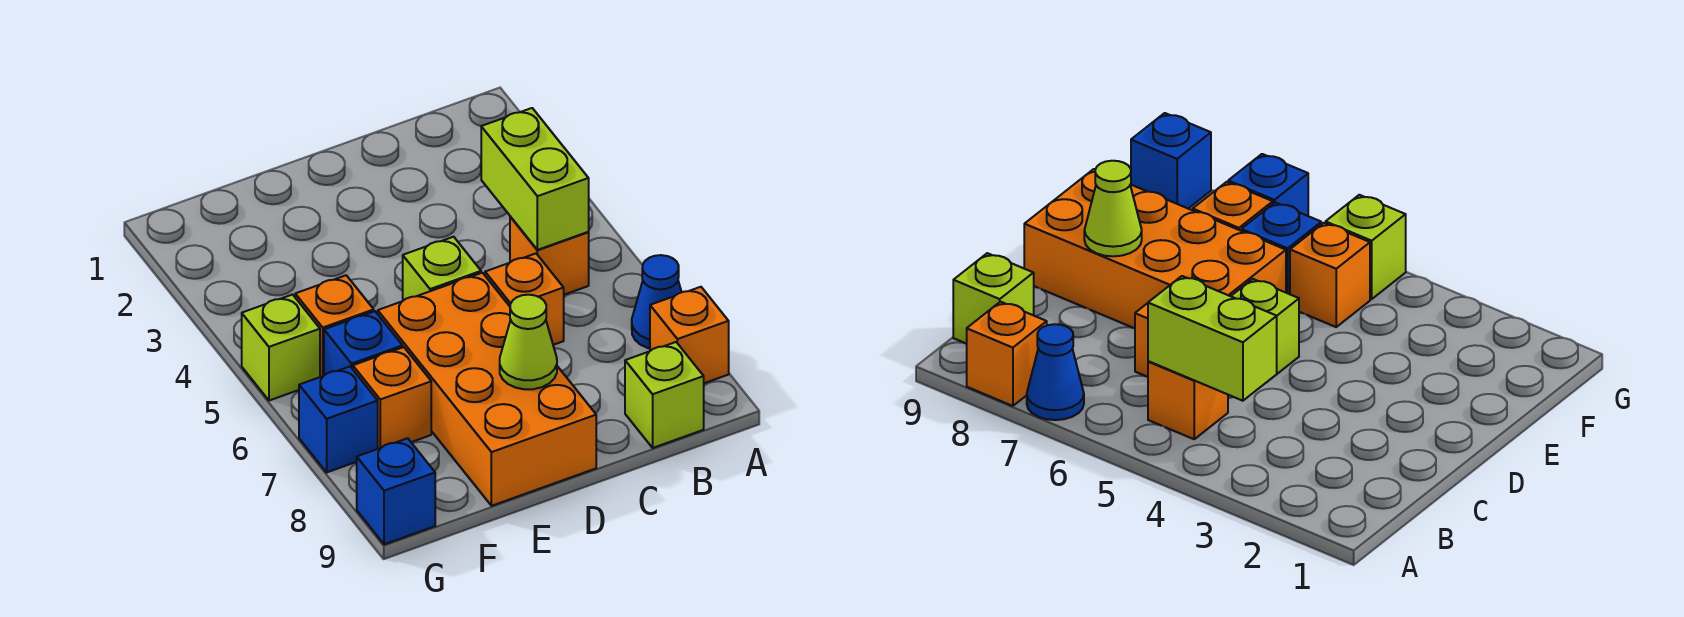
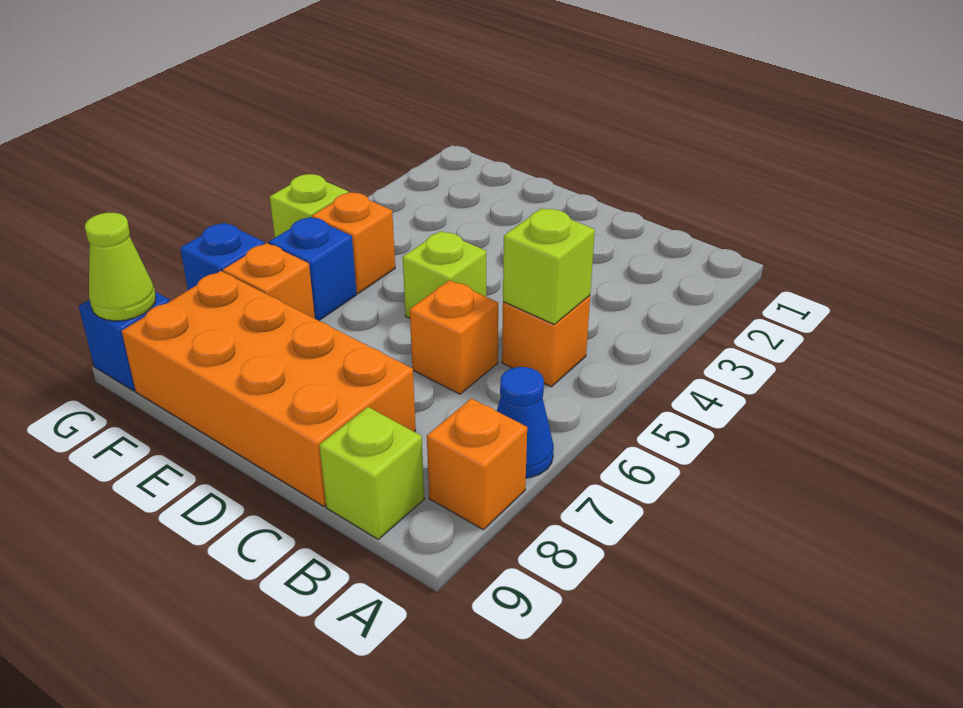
lime brick B4:B5 level 2 -> lime brick B5 level 2
orange brick D6:E9 level 1 -> orange brick C8:F9 level 1
lime cone D8 level 2 -> lime cone G9 level 2

